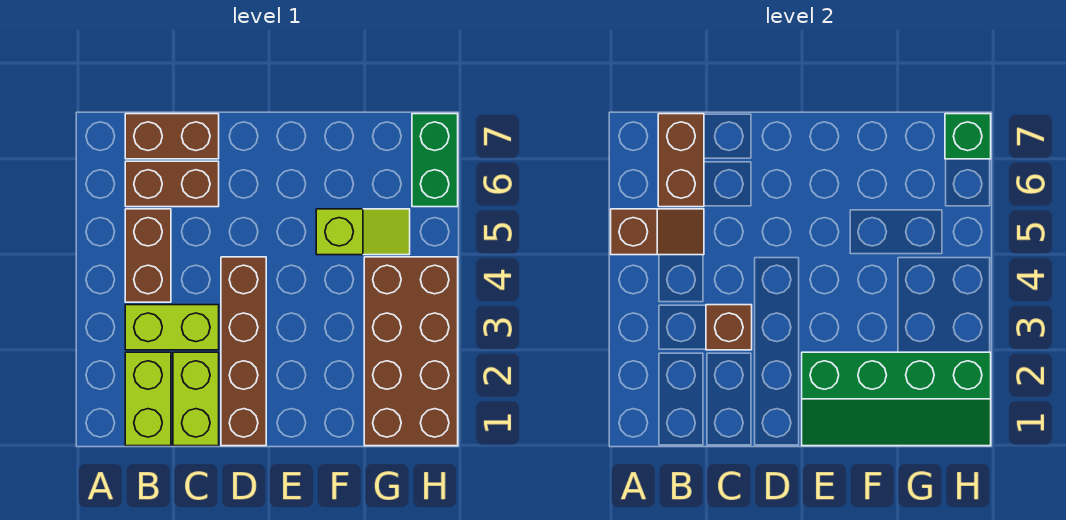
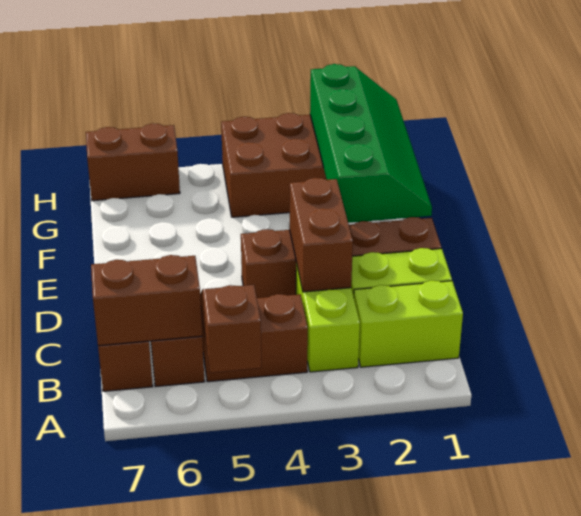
brown brick C3 level 2 -> brown brick C3:D3 level 2
lime slope F5:G5 level 1 top F -> none
green brick H6:H7 level 1 -> brown brick H6:H7 level 1
green brick H7 level 2 -> none

